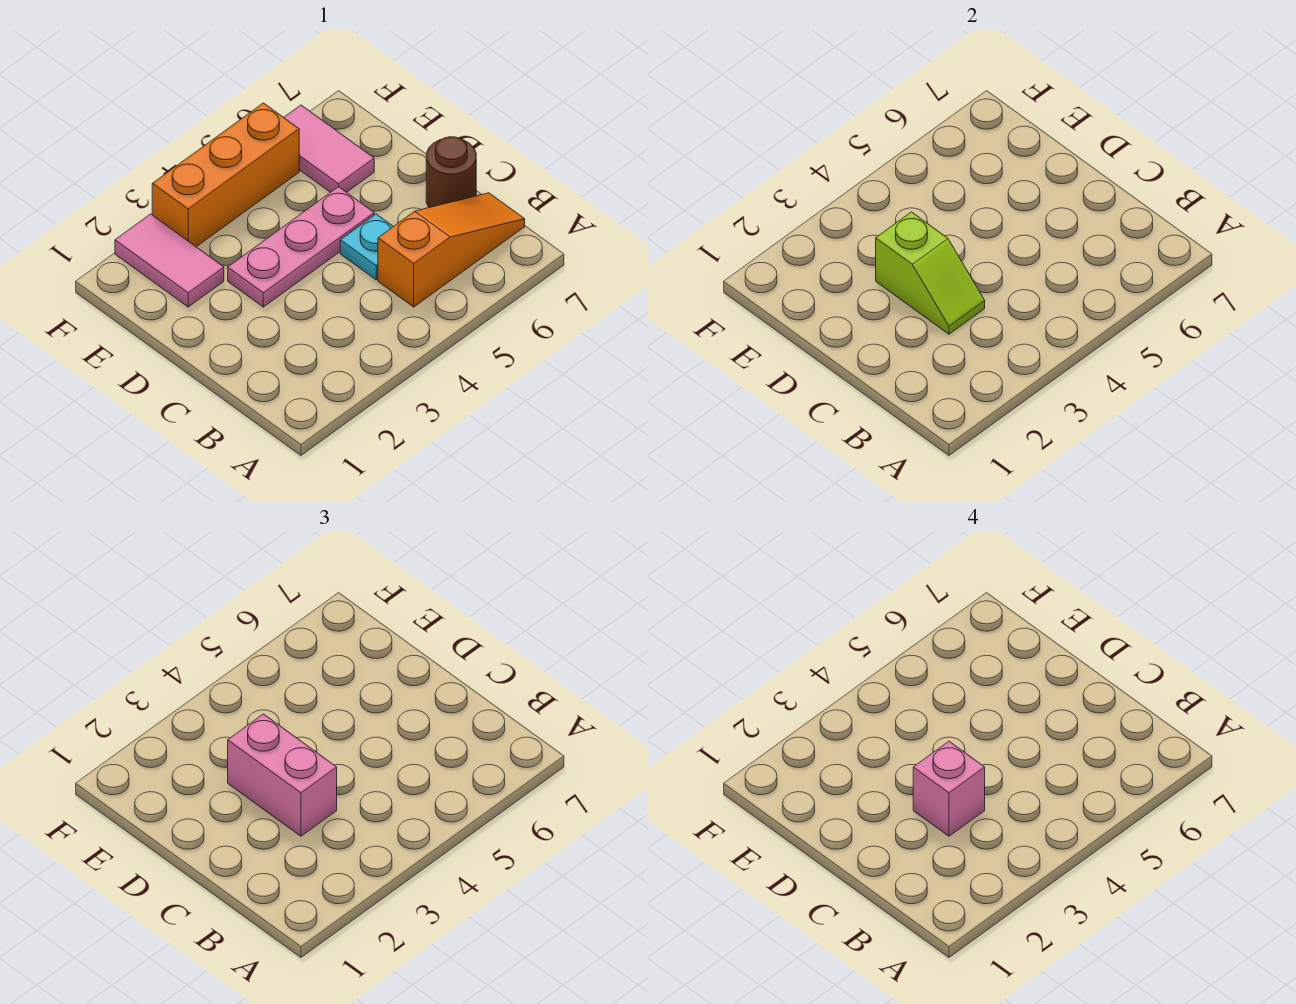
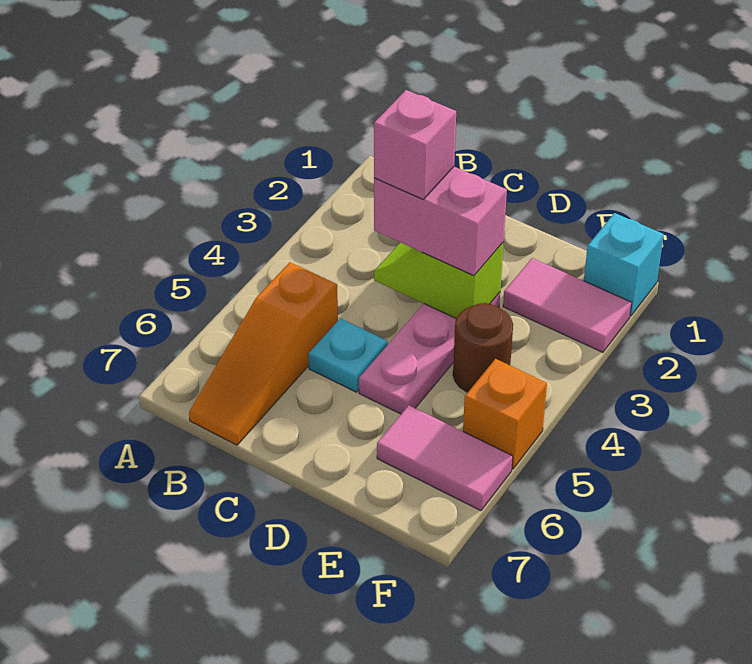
brown round brick C7 level 1 -> brown round brick E4 level 1
none -> cyan brick F1 level 1
orange brick F3:F5 level 1 -> orange brick F5 level 1

